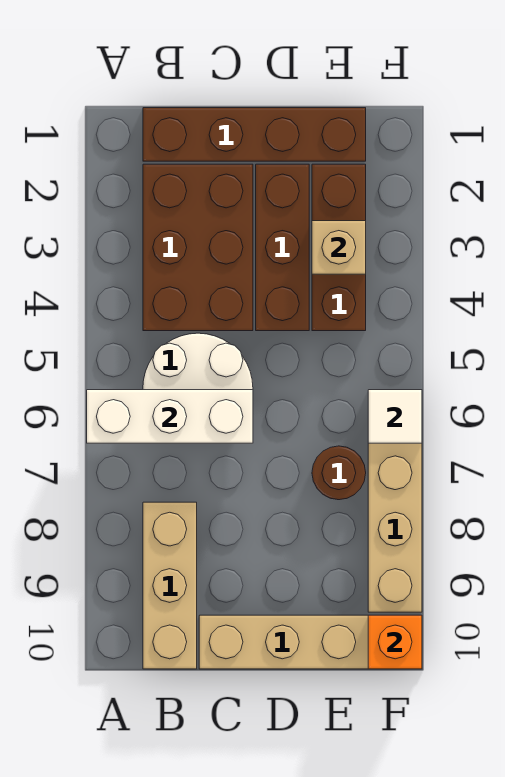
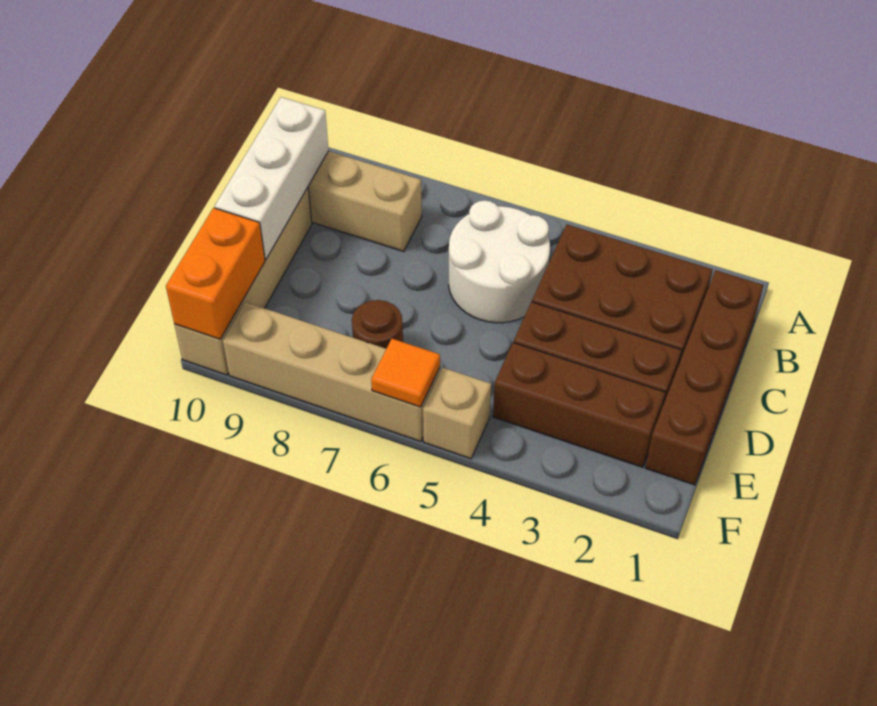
white brick A6:C6 level 2 -> white brick B10:D10 level 2
tan brick E3 level 2 -> tan brick F5 level 1
white tile F6 level 2 -> orange tile F6 level 2
orange brick F10 level 2 -> orange brick E10:F10 level 2

